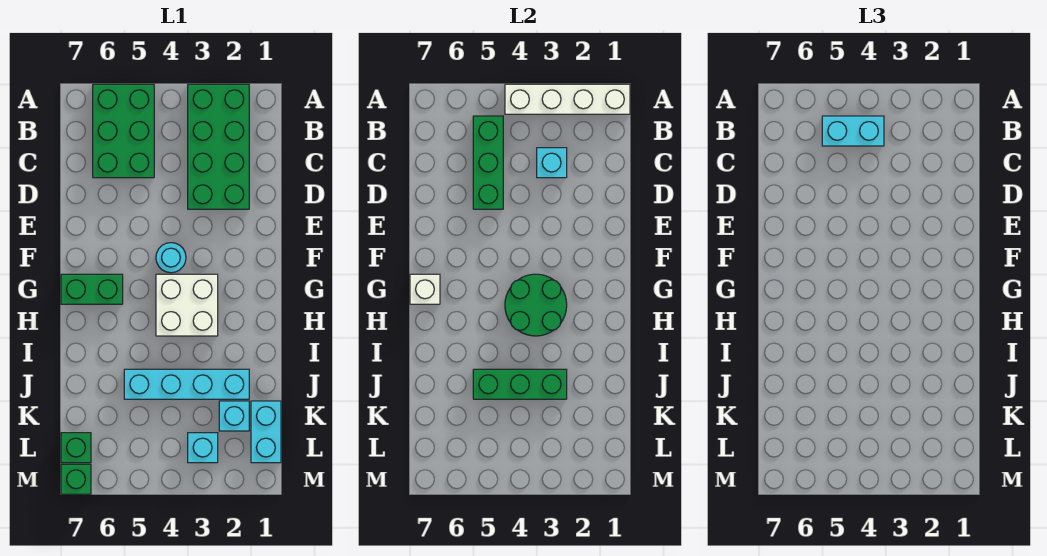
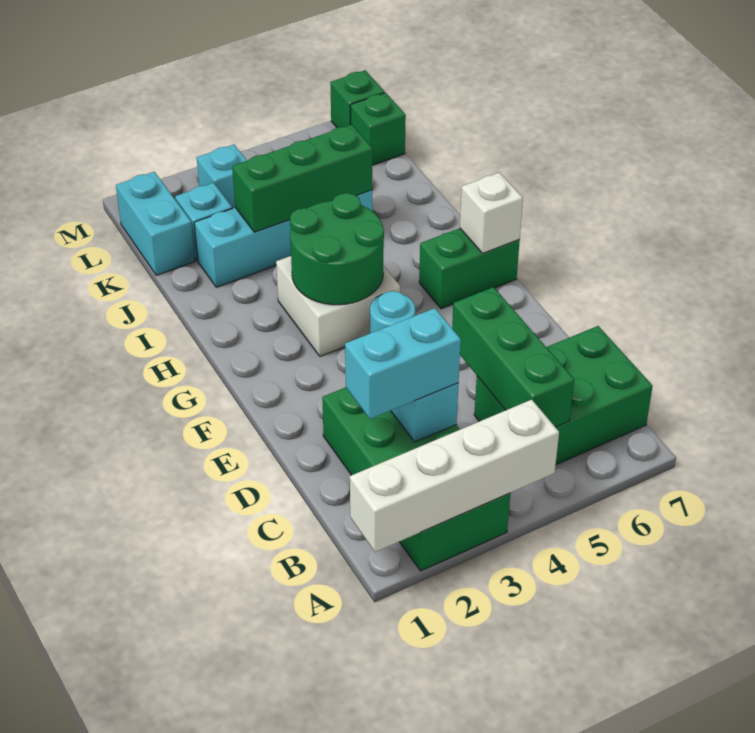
green brick A5:C6 level 1 -> green brick B5:C7 level 1
cyan brick B4:B5 level 3 -> cyan brick C2:C3 level 3

